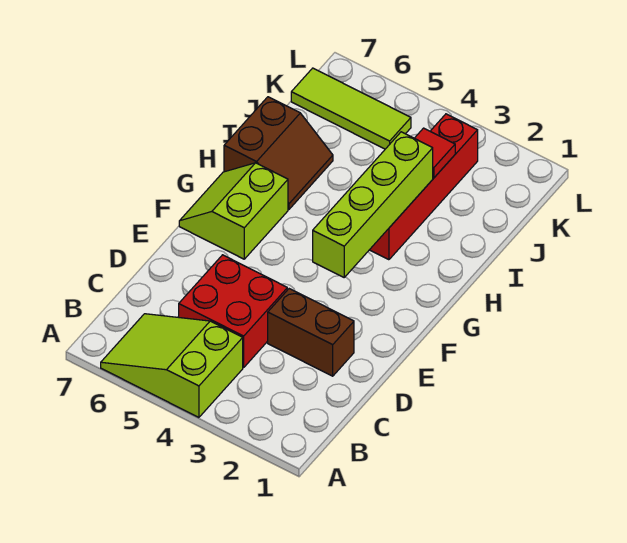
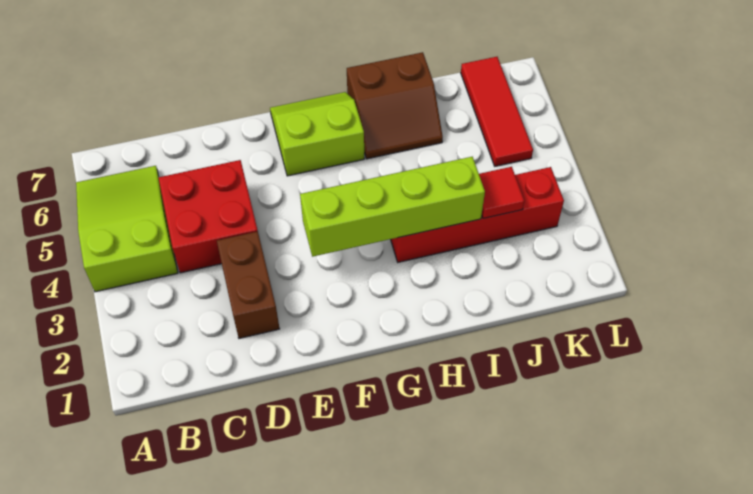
lime tile K5:K7 level 1 -> red tile K5:K7 level 1

